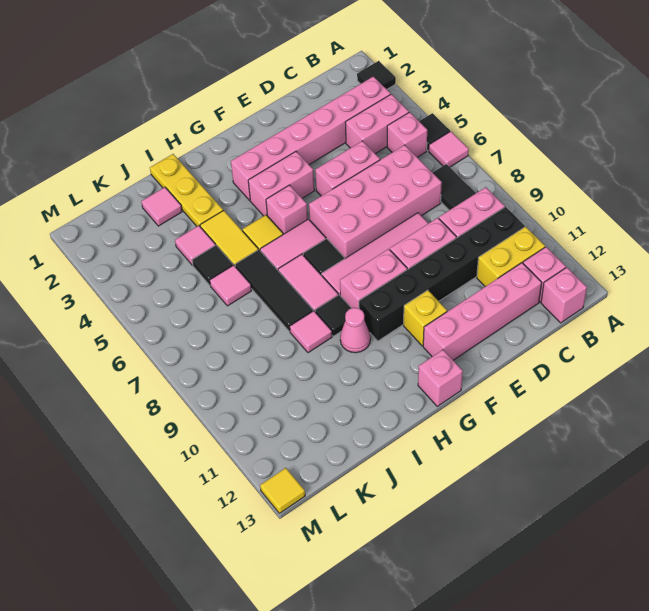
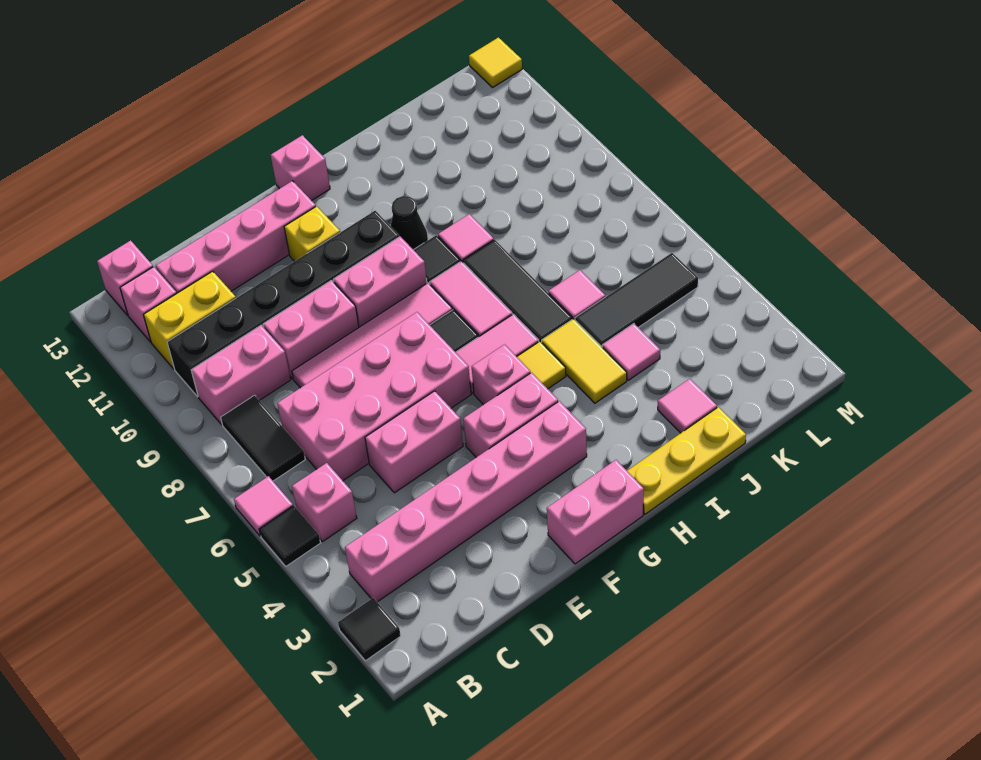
pink brick B4:C4 level 1 -> pink brick F1:G1 level 1
pink cone H10 level 1 -> black cone H10 level 1
yellow plate I1:I3 level 1 -> yellow plate H1:J1 level 1
black tile J5 level 1 -> black tile J5:L5 level 1

